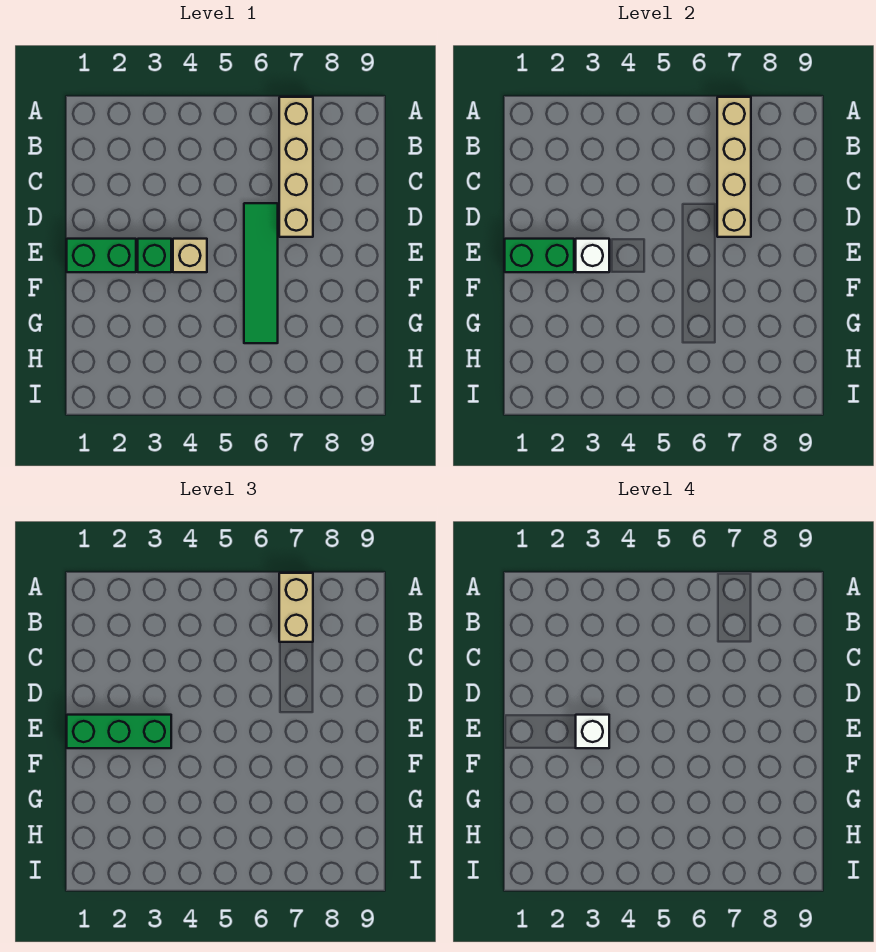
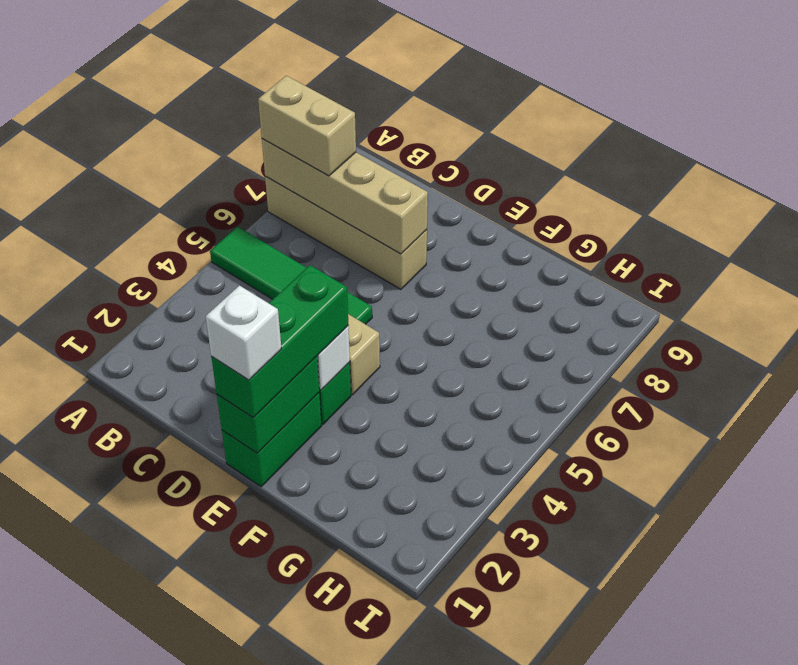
green tile D6:G6 level 1 -> green tile A5:D5 level 1
white brick E3 level 4 -> white brick E1 level 4

